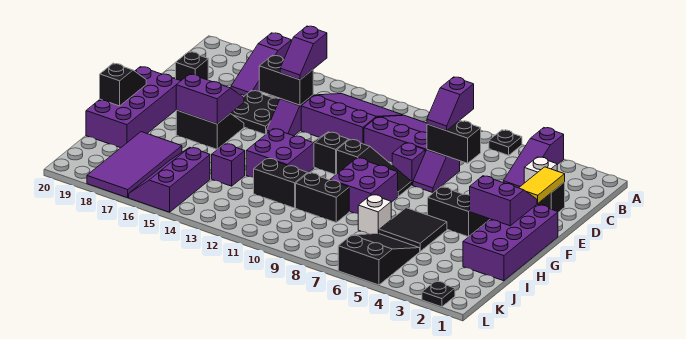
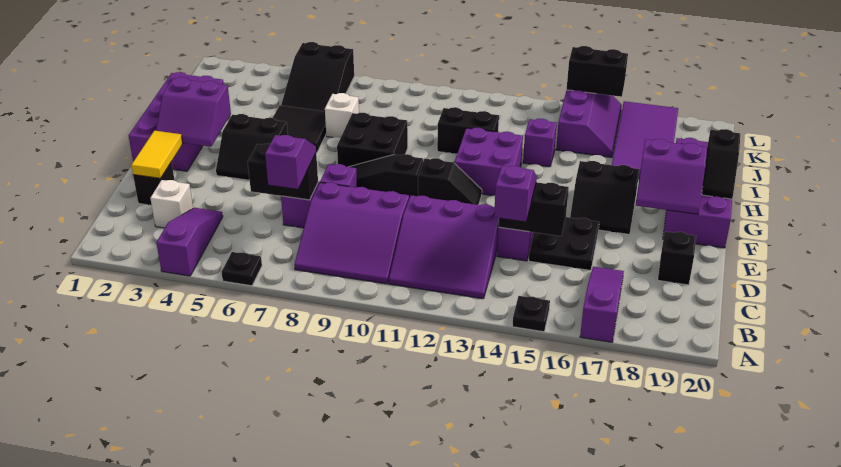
purple slope F16:G17 level 2 top G -> purple slope F18:G19 level 2 top G
purple brick G8:H9 level 1 -> black brick G8:H9 level 1
black brick I9:I10 level 1 -> black brick L15:L16 level 2
black plate L2 level 1 -> black plate A15 level 1

